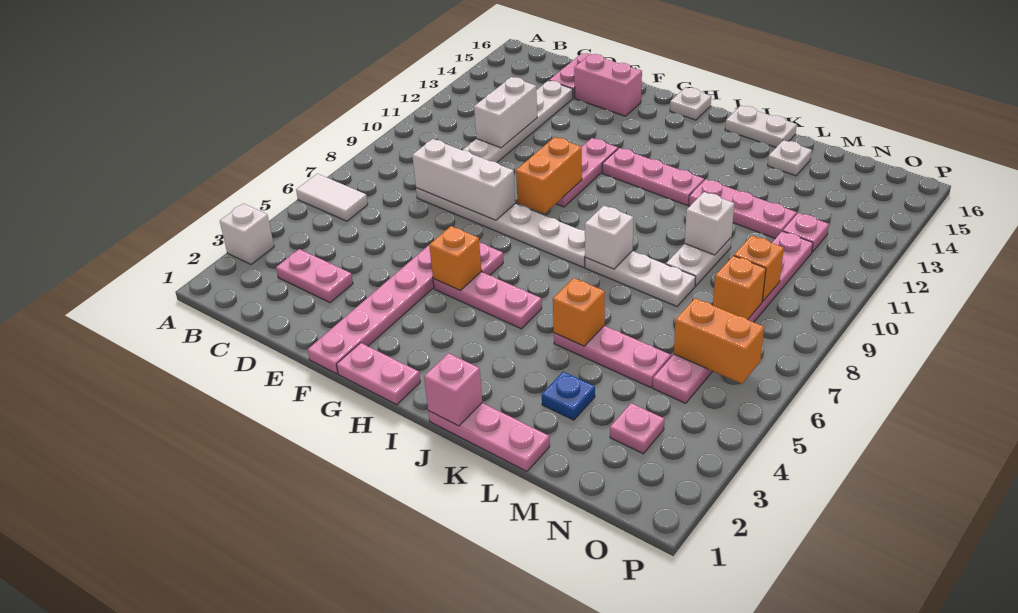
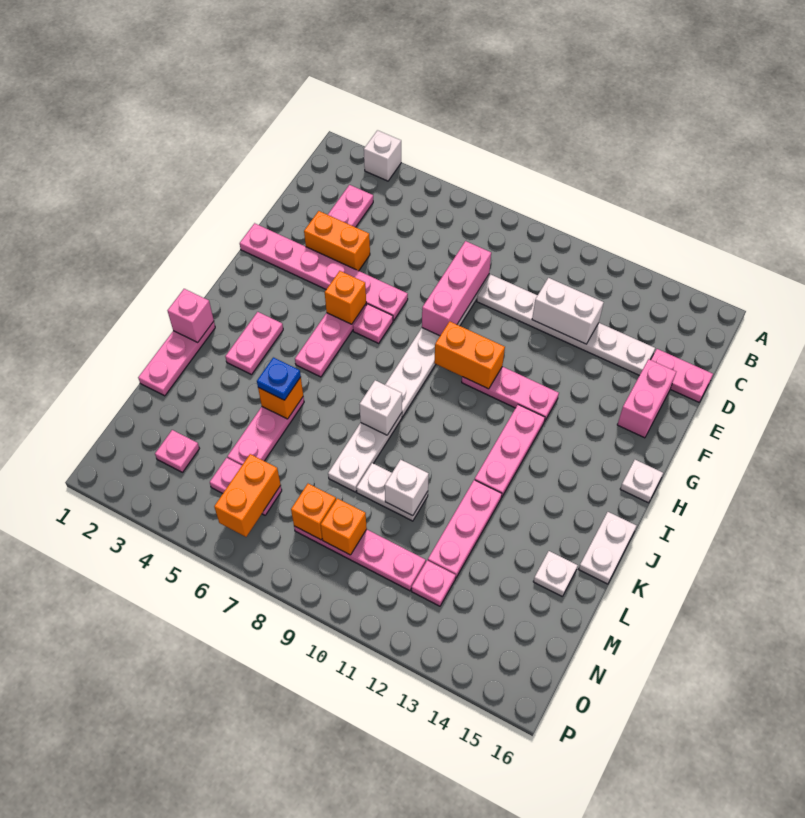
white tile A6:B6 level 1 -> none
white brick D8:F8 level 2 -> pink brick D8:F8 level 2
none -> orange brick E3:E4 level 1
pink plate G1:H1 level 1 -> pink plate I3:J3 level 1
blue plate L3 level 1 -> blue plate K5 level 3

